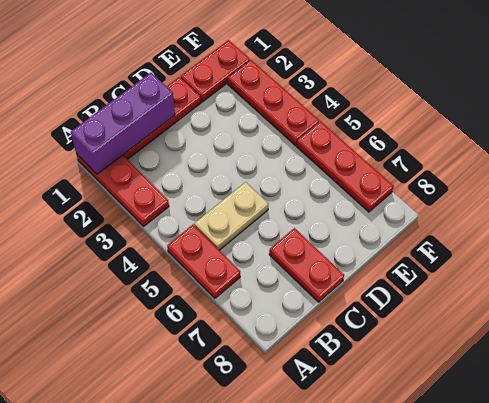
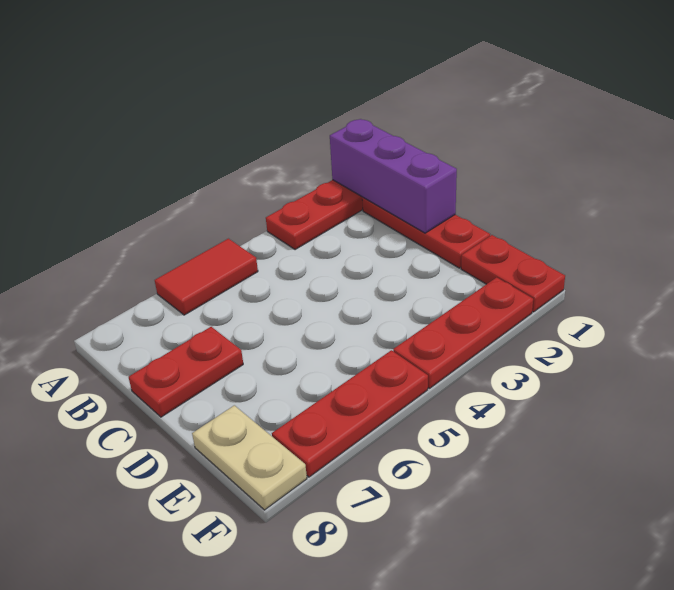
red plate A5:A6 level 1 -> red tile A5:A6 level 1
tan plate B5:C5 level 1 -> tan plate E8:F8 level 1

